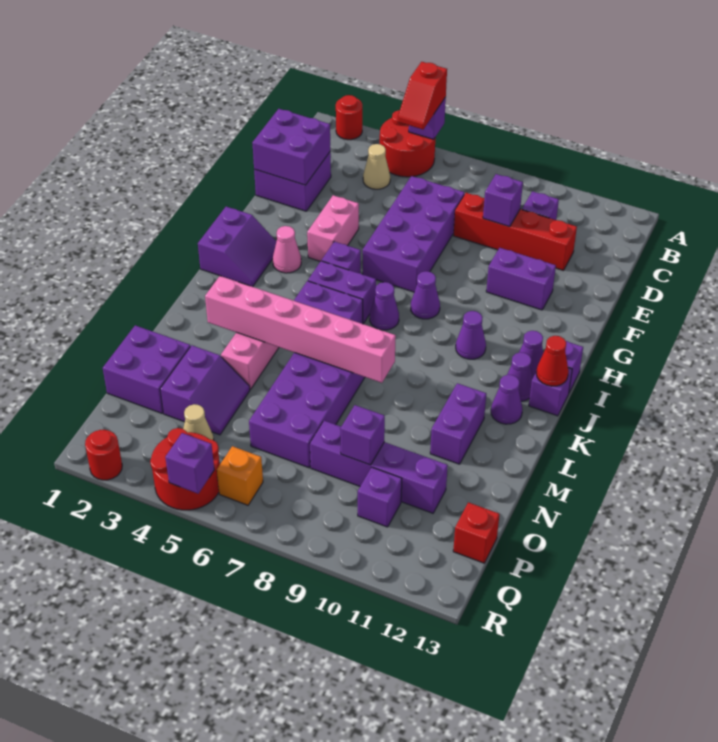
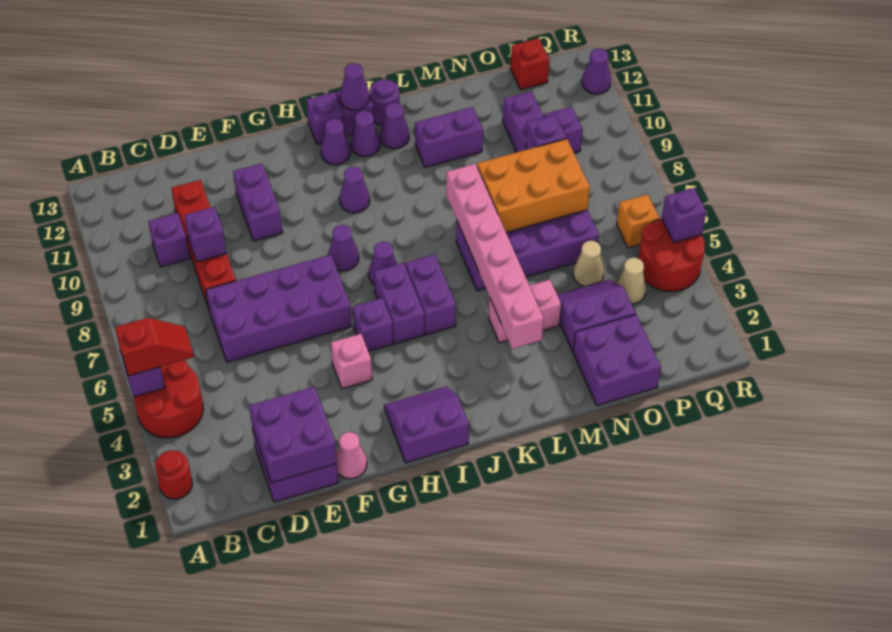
tan cone C4 level 1 -> tan cone O5 level 1
pink brick F4:G4 level 1 -> pink brick G4 level 1
pink cone H3 level 1 -> pink cone F1 level 1
red cone J13 level 2 -> purple cone J13 level 2
none -> purple round brick K13 level 1
none -> orange brick M7:O8 level 2
red round brick R2 level 1 -> none
none -> purple cone R12 level 1

